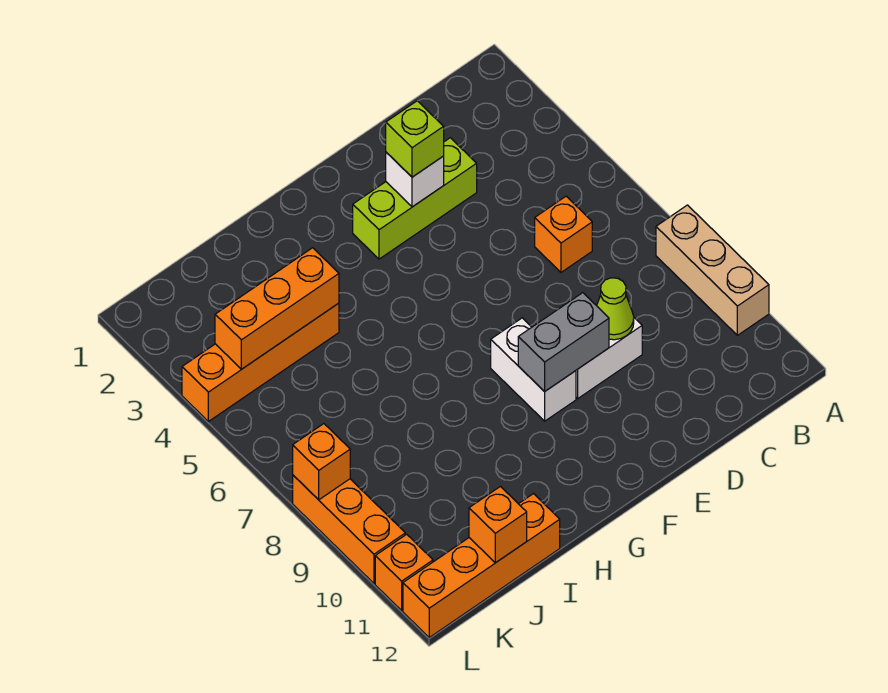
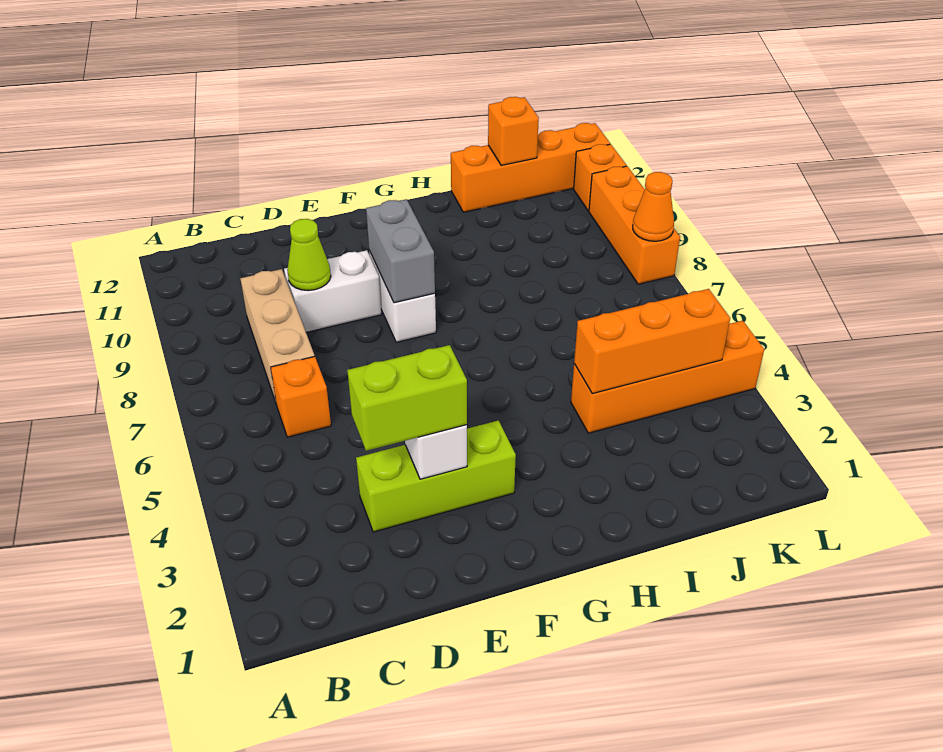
tan brick A8:A10 level 1 -> tan brick C7:C9 level 1
lime brick E3 level 3 -> lime brick D3:E3 level 3
grey brick E9:F9 level 2 -> grey brick F8:F9 level 2
orange brick L8 level 2 -> orange cone L8 level 2

